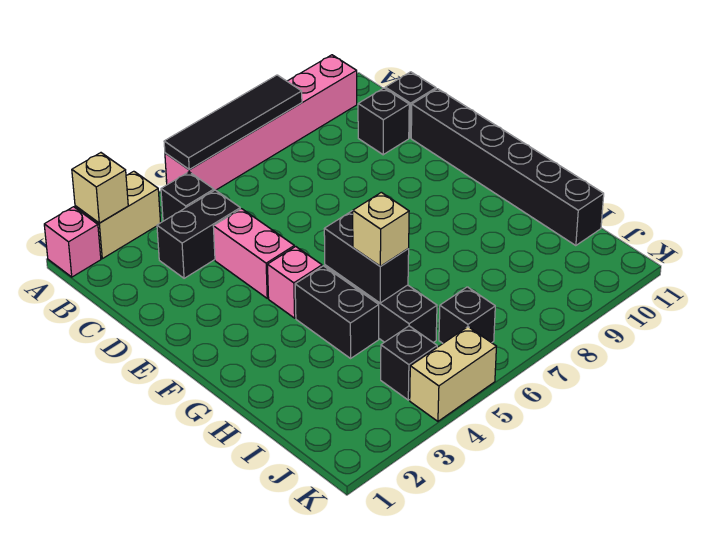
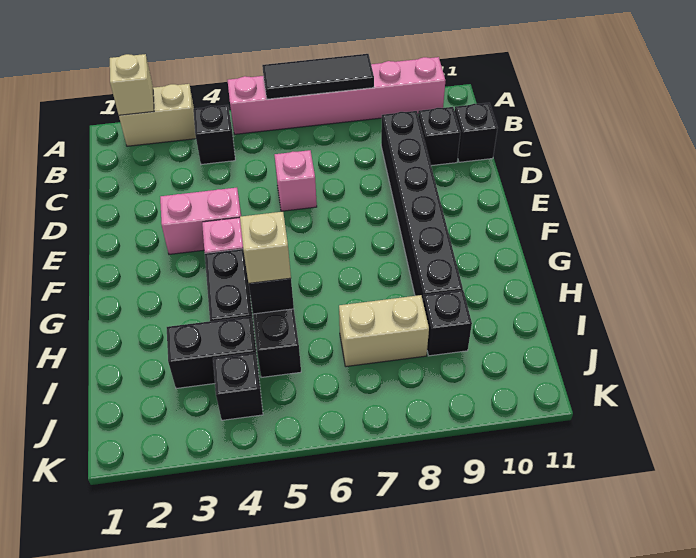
pink brick A1 level 1 -> pink brick D6 level 1
black tile A5:A8 level 2 -> black tile A6:A8 level 2
black brick C3:C4 level 1 -> black brick I3:I4 level 1
pink brick D4:E4 level 1 -> pink brick E3:E4 level 1
black brick D11:I11 level 1 -> black brick C9:H9 level 1
black brick J6 level 1 -> black brick I9 level 1
tan brick K4:K5 level 1 -> tan brick I7:I8 level 1

